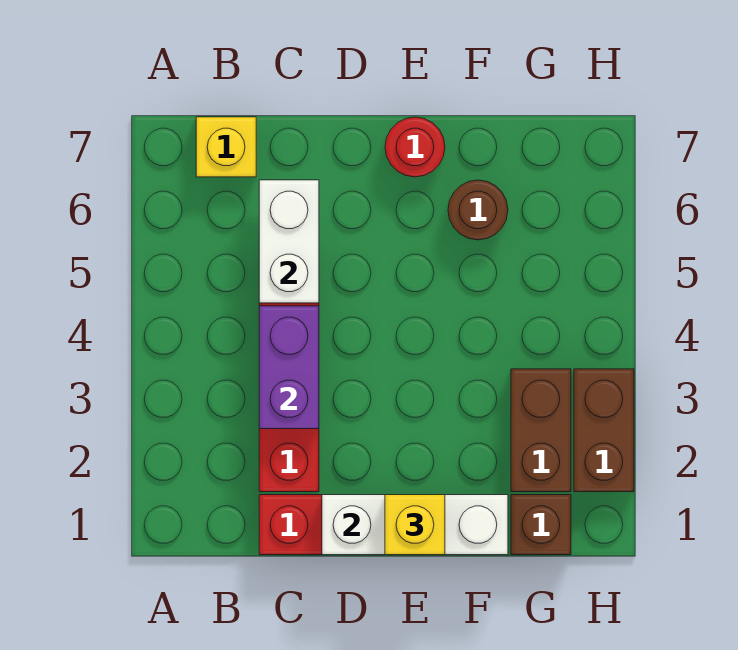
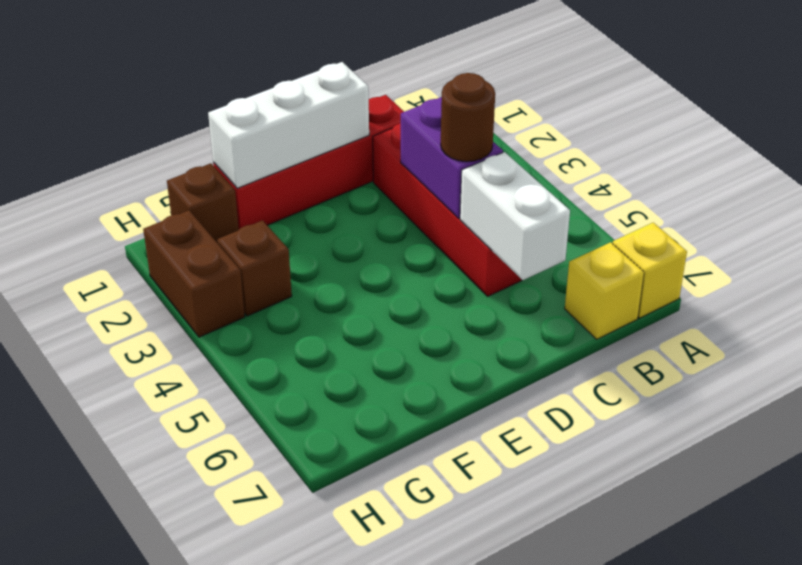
yellow brick E1 level 3 -> yellow brick A7 level 1
red round brick E7 level 1 -> none
brown round brick F6 level 1 -> brown round brick C4 level 3
brown brick G2:G3 level 1 -> brown brick G3 level 1

